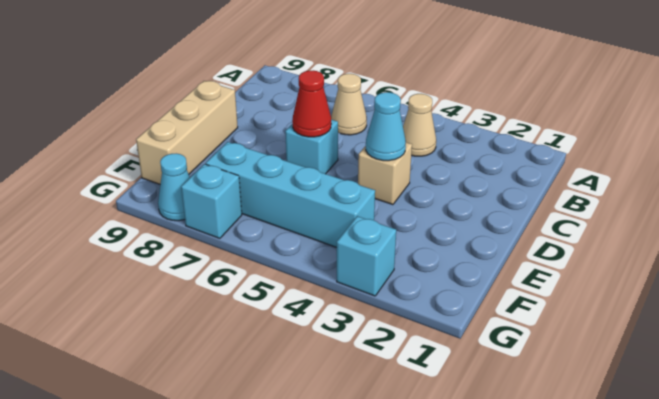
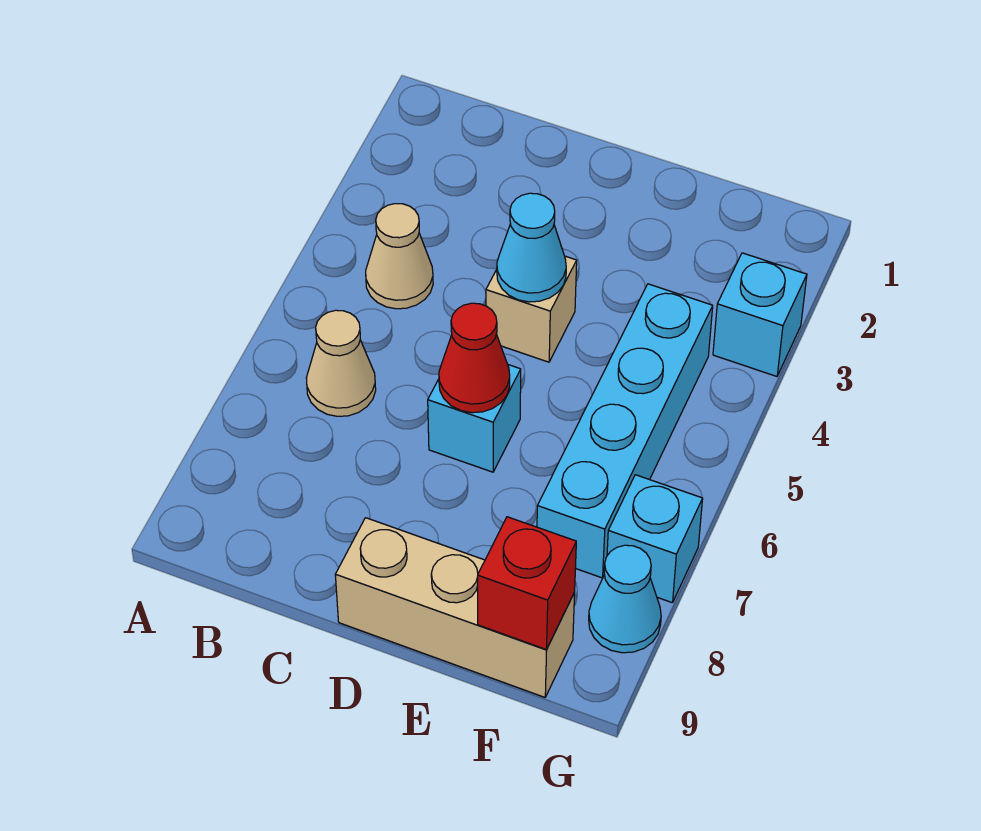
none -> red brick F9 level 2

